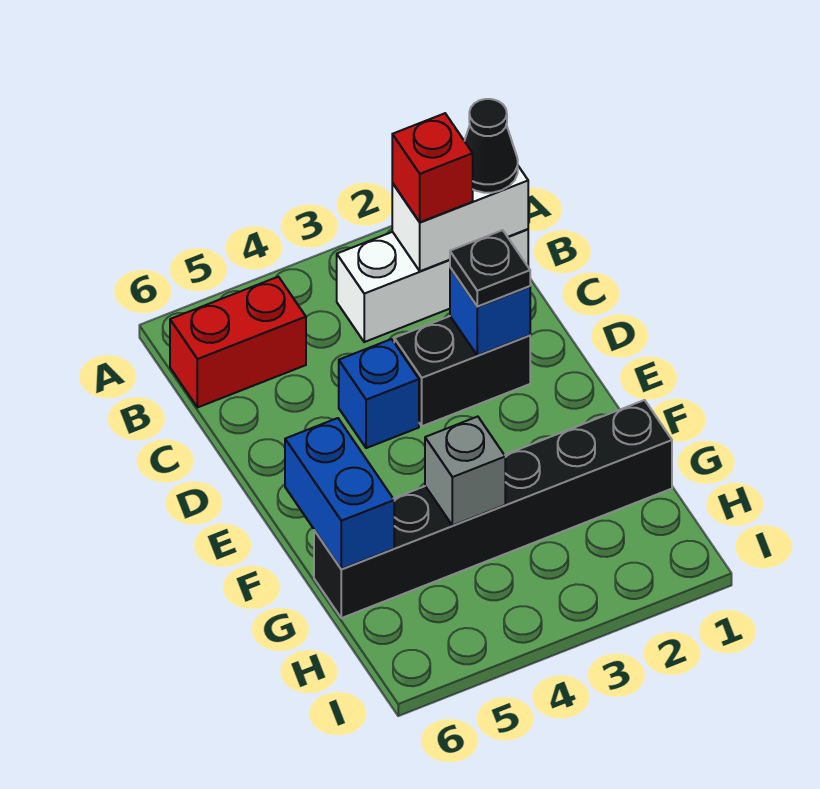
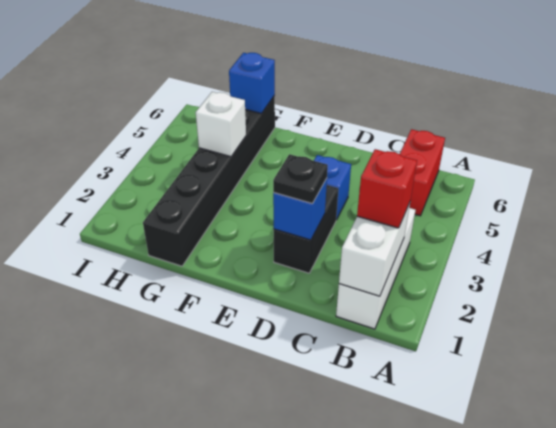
black cone B1 level 3 -> none
blue brick F6:G6 level 2 -> blue brick G6 level 2
grey brick G4 level 2 -> white brick G4 level 2

